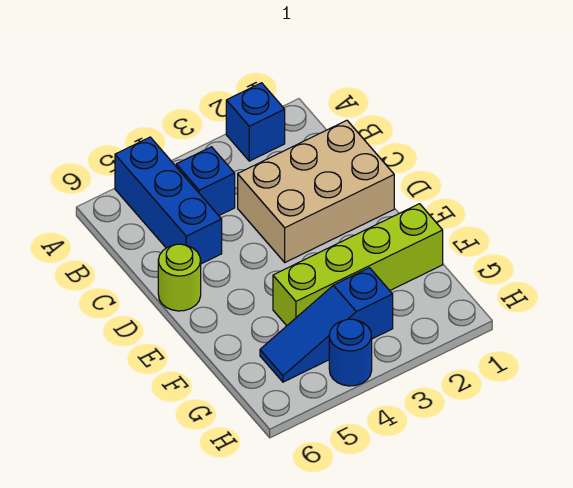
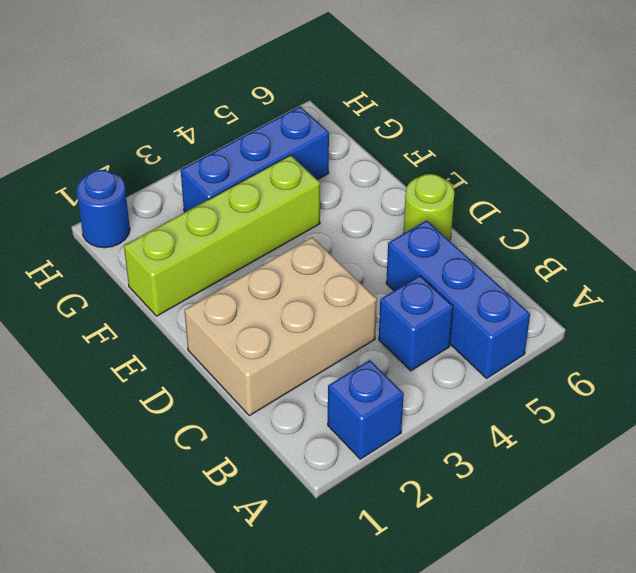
blue slope G3:G5 level 1 top 3 -> blue brick G3:G5 level 1
blue round brick H4 level 1 -> blue round brick H1 level 1

